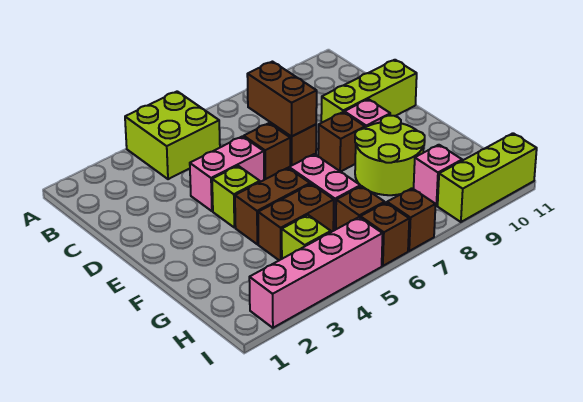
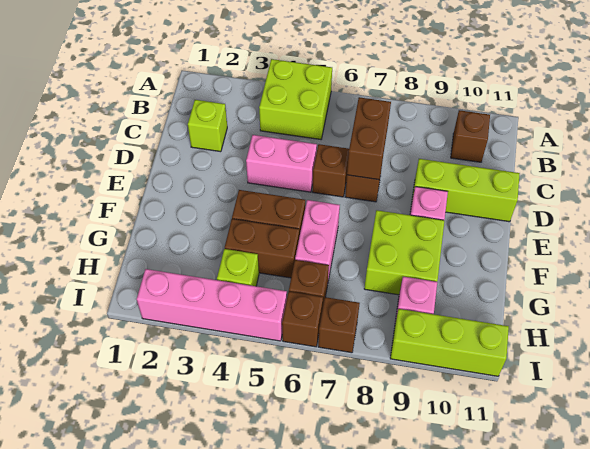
lime brick E4 level 1 -> lime brick C2 level 1
brown brick E8 level 1 -> brown brick B10 level 1
lime round brick F8:G9 level 1 -> lime brick F8:G9 level 1

